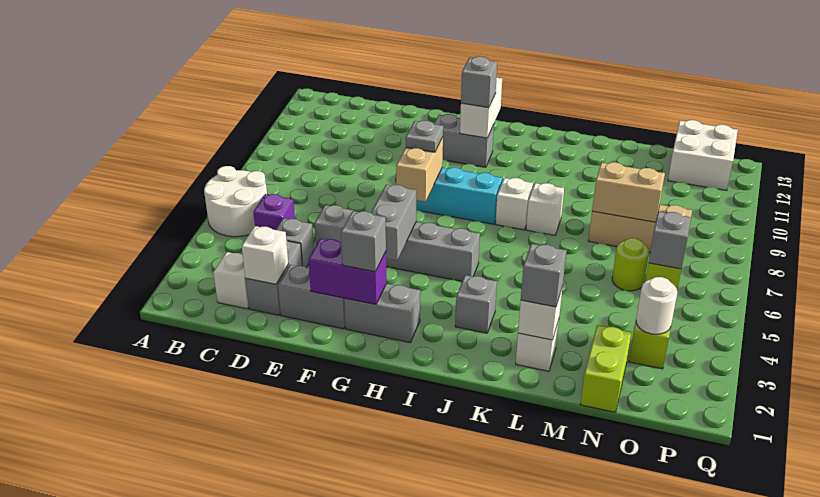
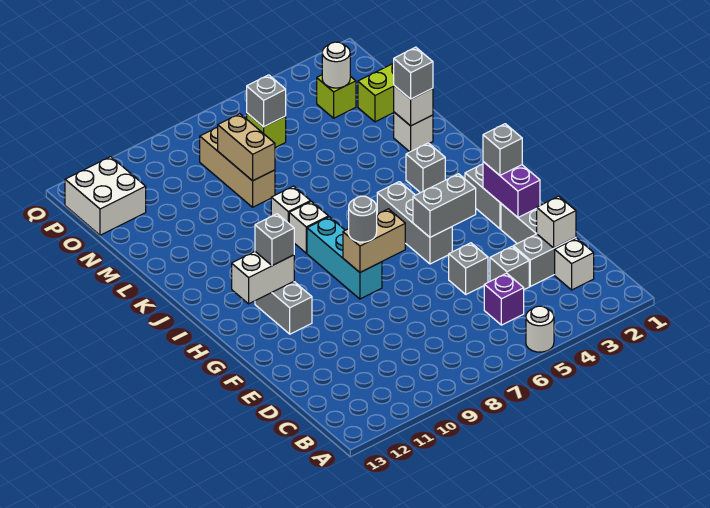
white round brick A5:B6 level 1 -> white round brick A5 level 1
grey plate G8 level 3 -> grey round brick G8 level 3
lime round brick N6 level 1 -> none

